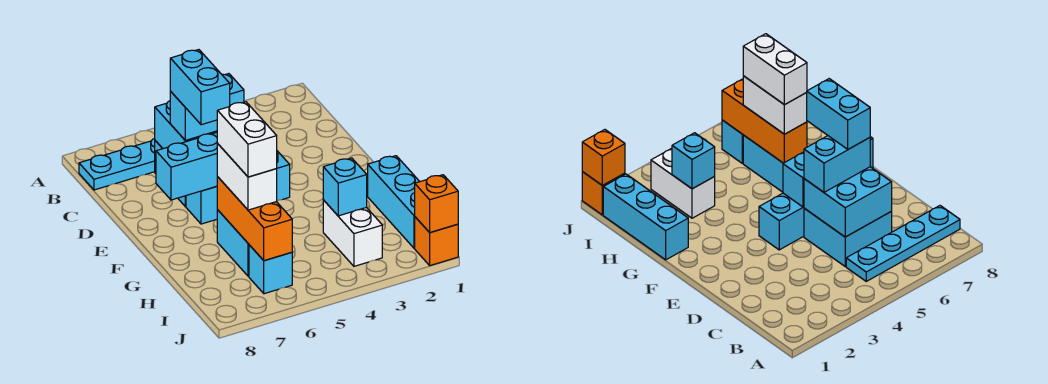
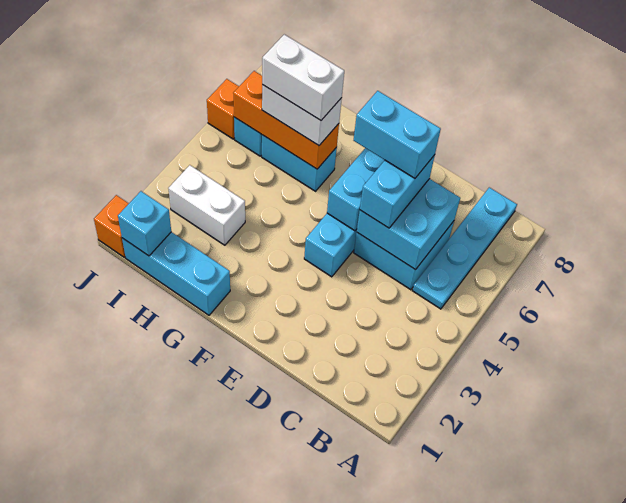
cyan brick H3 level 2 -> cyan brick I1 level 2
orange brick J1 level 2 -> orange brick J6 level 1

